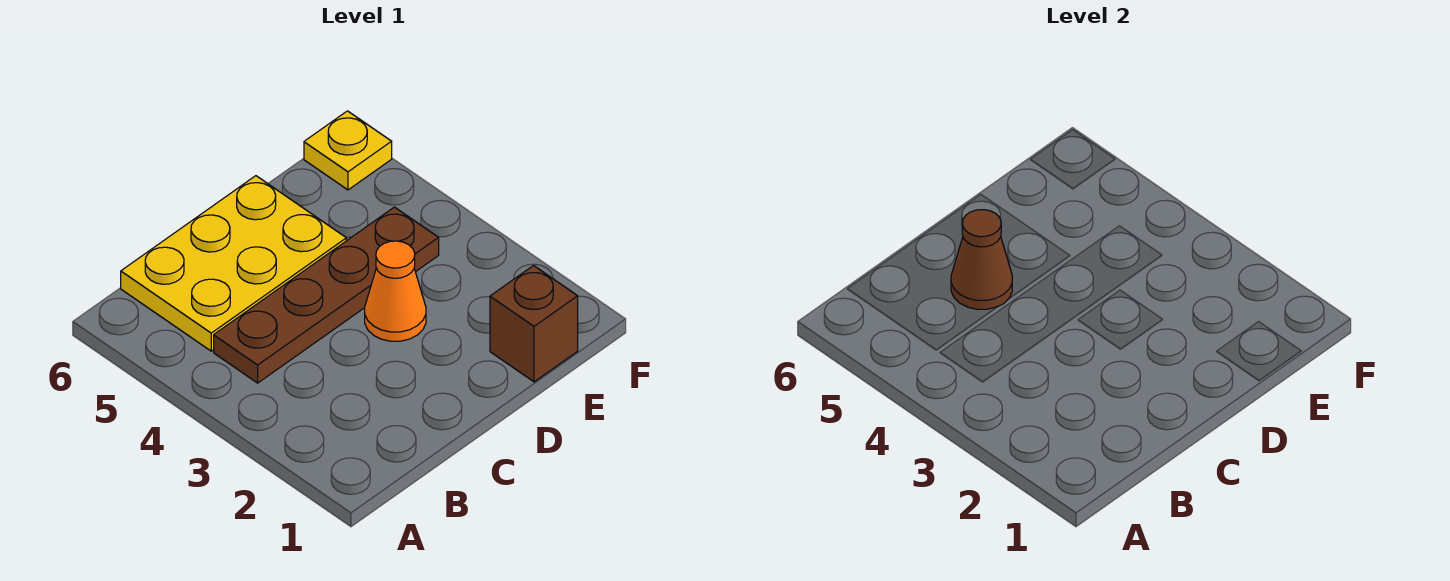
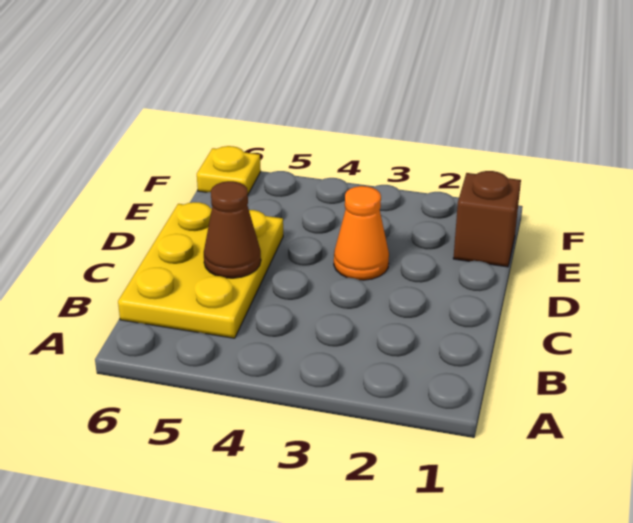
brown plate B4:E4 level 1 -> none

